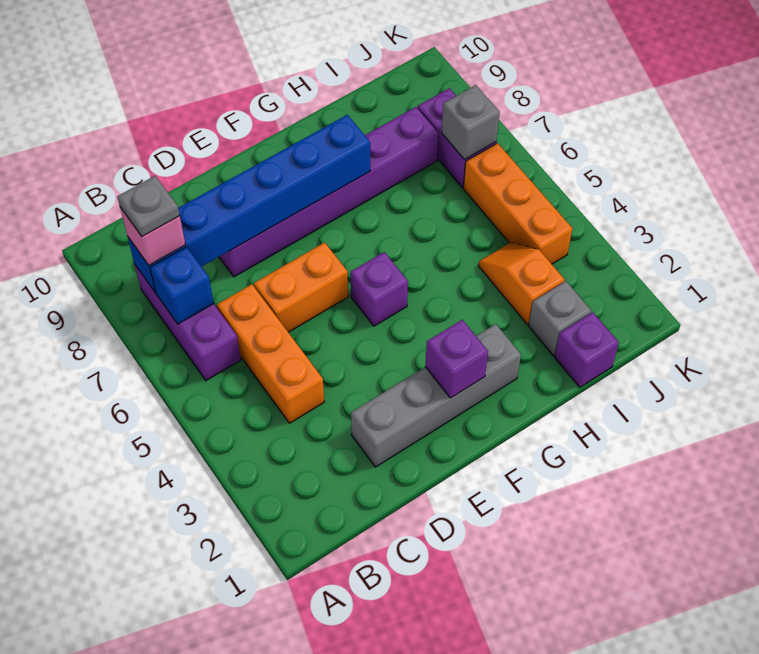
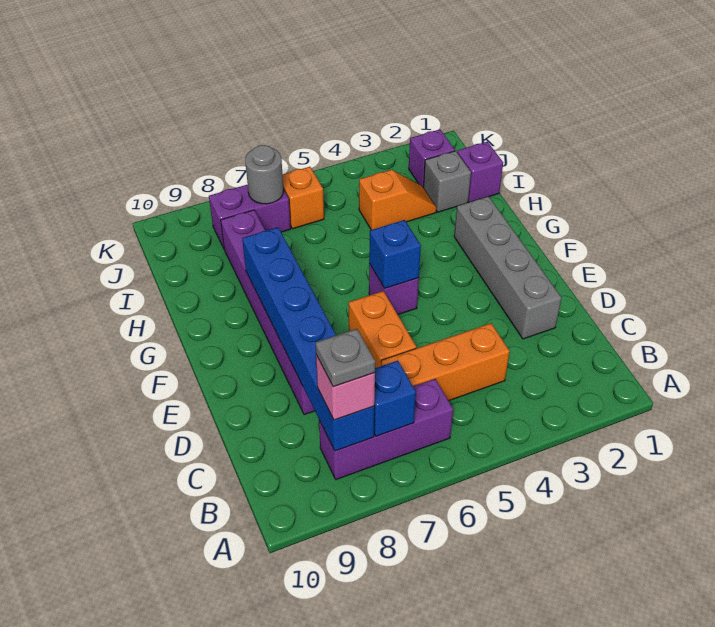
purple brick F2 level 2 -> purple brick J2 level 1
none -> blue brick F5 level 2
orange slope I3:I4 level 1 top 3 -> orange slope I3:I4 level 1 top 4
orange brick J4:J6 level 1 -> orange brick J6 level 1
grey brick J7 level 2 -> grey round brick J7 level 2

